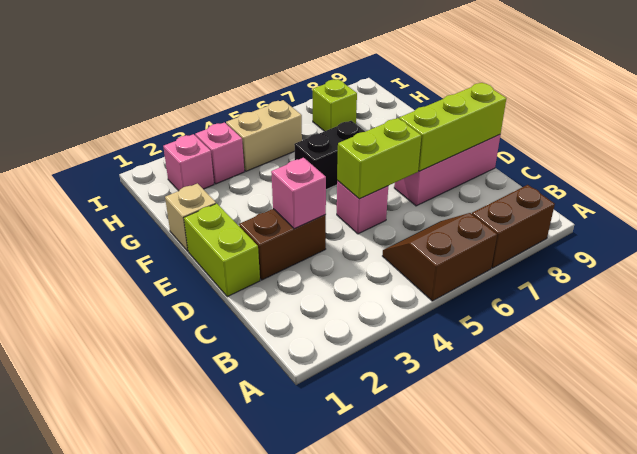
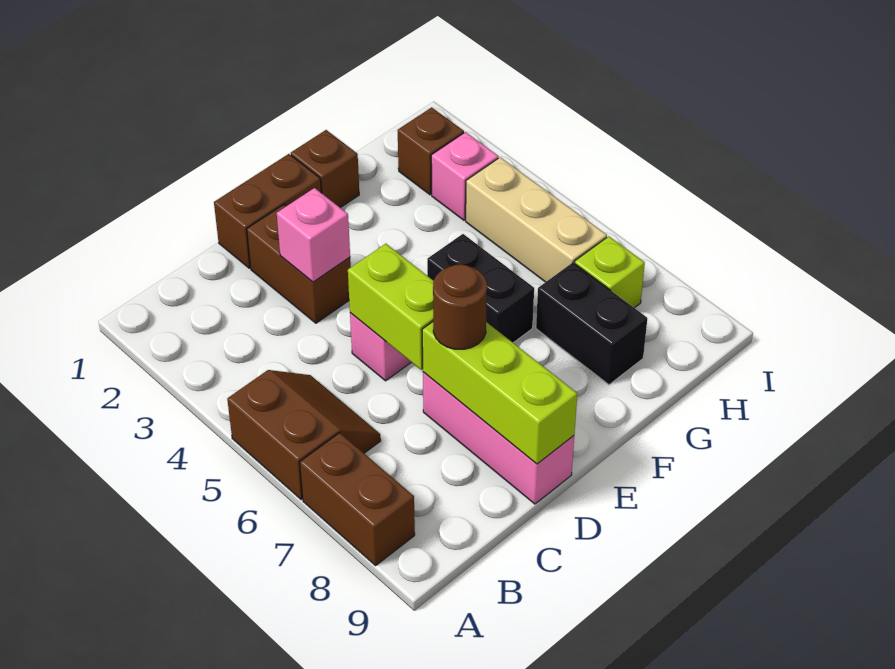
lime brick D1:E1 level 1 -> brown brick D1:E1 level 1
none -> brown round brick D7 level 3
tan brick F1 level 1 -> brown brick F1 level 1
none -> black brick G7:G8 level 1
pink brick H2 level 1 -> brown brick H2 level 1
tan brick H4:H5 level 1 -> tan brick H4:H6 level 1

